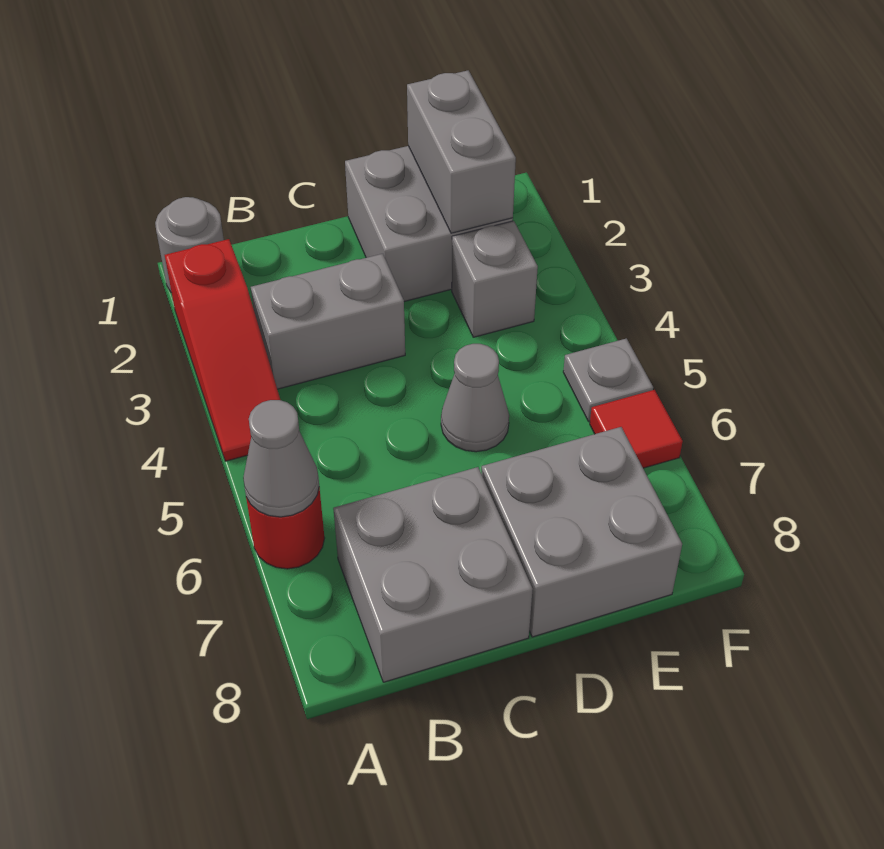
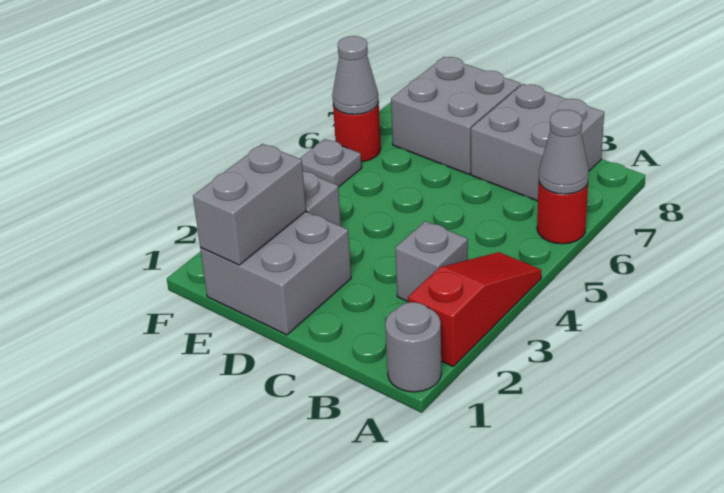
grey brick B3:C3 level 1 -> grey brick B3 level 1
grey cone D5 level 1 -> grey cone F6 level 2
red tile F6 level 1 -> red round brick F6 level 1

